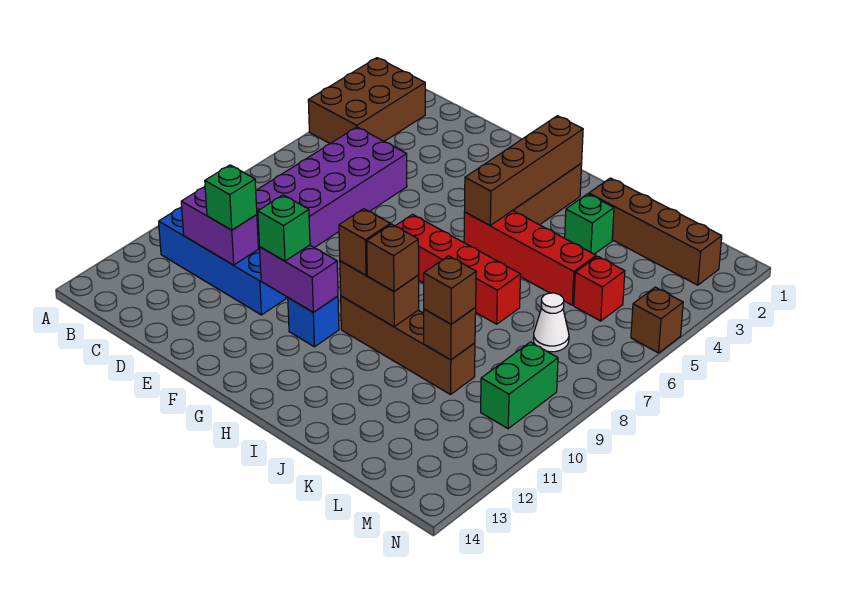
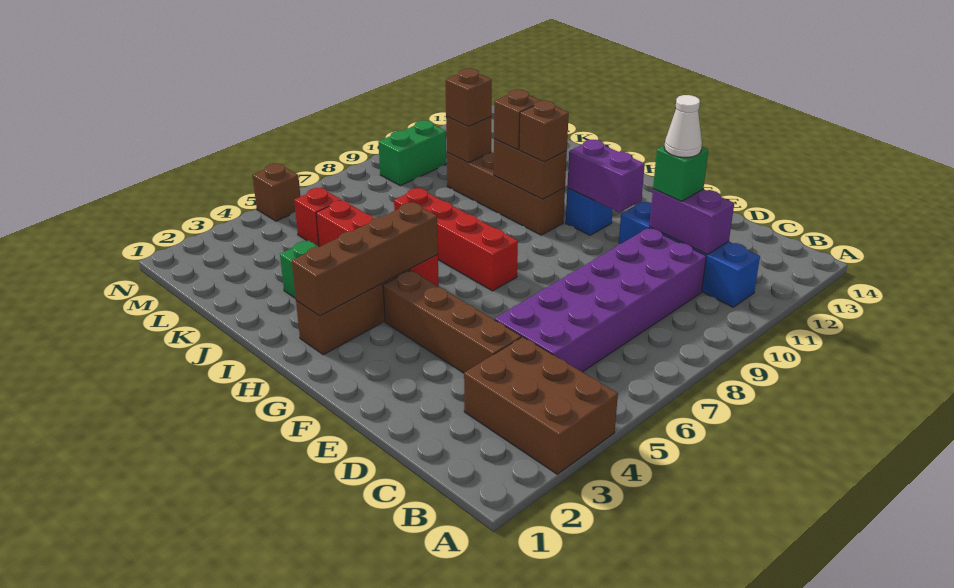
brown brick A2:B4 level 1 -> brown brick A3:C4 level 1
green brick F11 level 3 -> none
brown brick J2:M2 level 1 -> brown brick D4:G4 level 1
white cone L7 level 1 -> white cone D11 level 4

